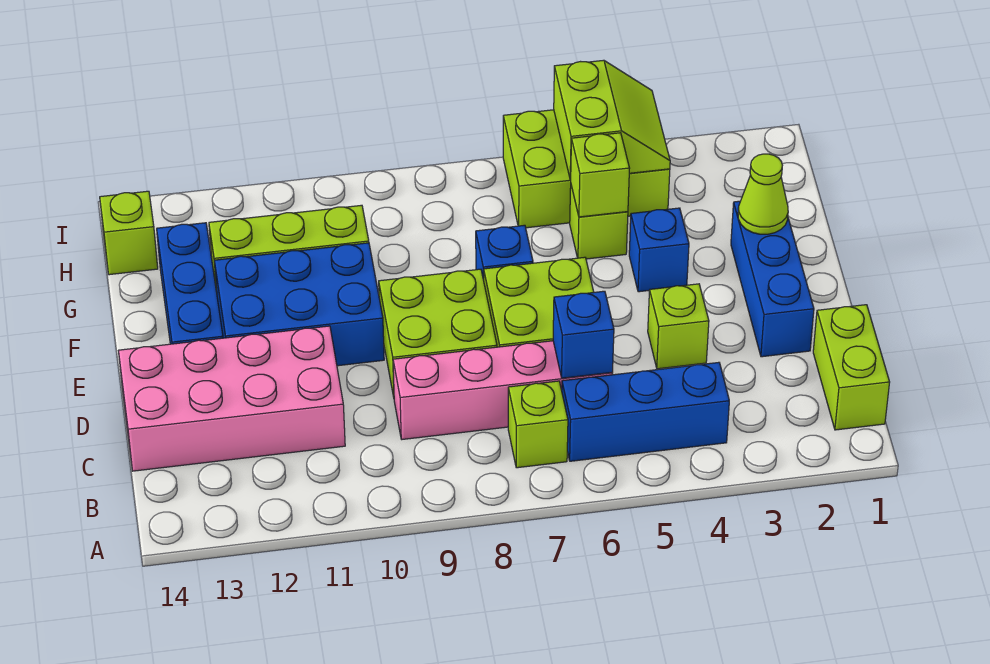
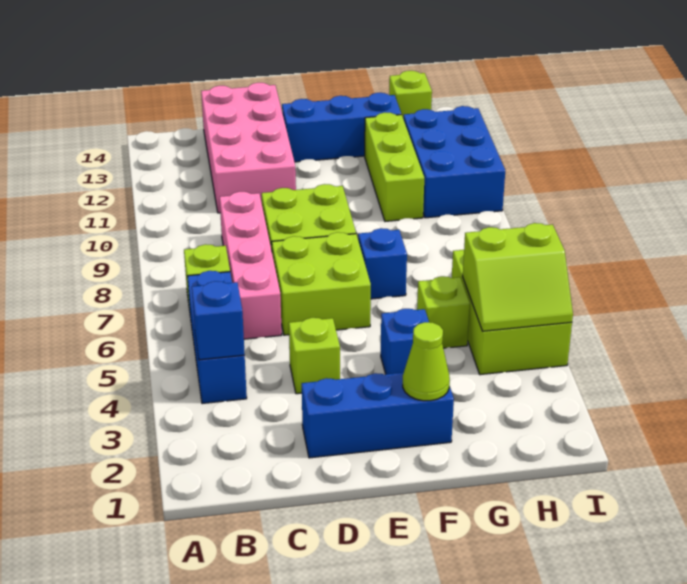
lime brick B1:C1 level 1 -> none
blue brick C6 level 2 -> blue brick B4 level 2
blue brick E10:F12 level 1 -> blue brick H10:I12 level 1
lime brick G5 level 2 -> none

